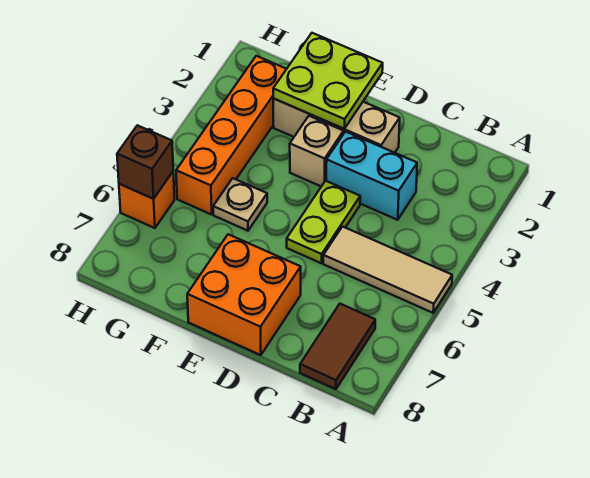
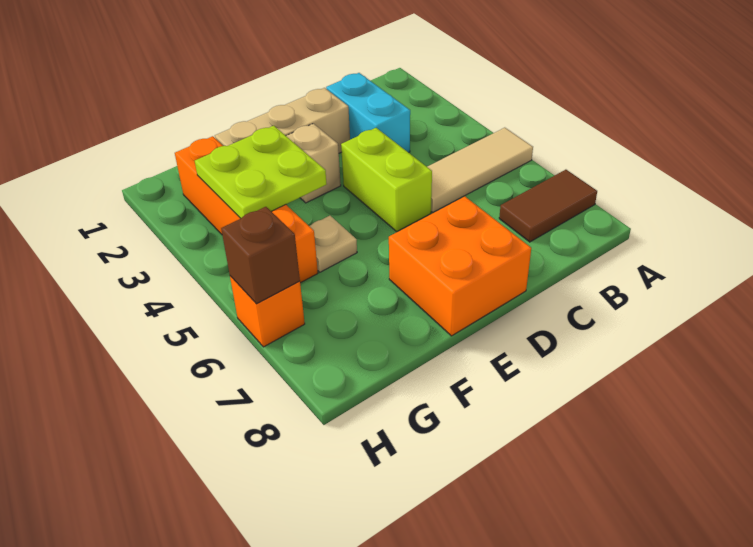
brown tile B7:B8 level 1 -> brown tile A7:B7 level 1
cyan brick C3:D3 level 1 -> cyan brick C2:C3 level 1
lime plate D4:D5 level 1 -> lime brick D4:D5 level 1
lime plate E1:F2 level 2 -> lime plate F3:G4 level 2

